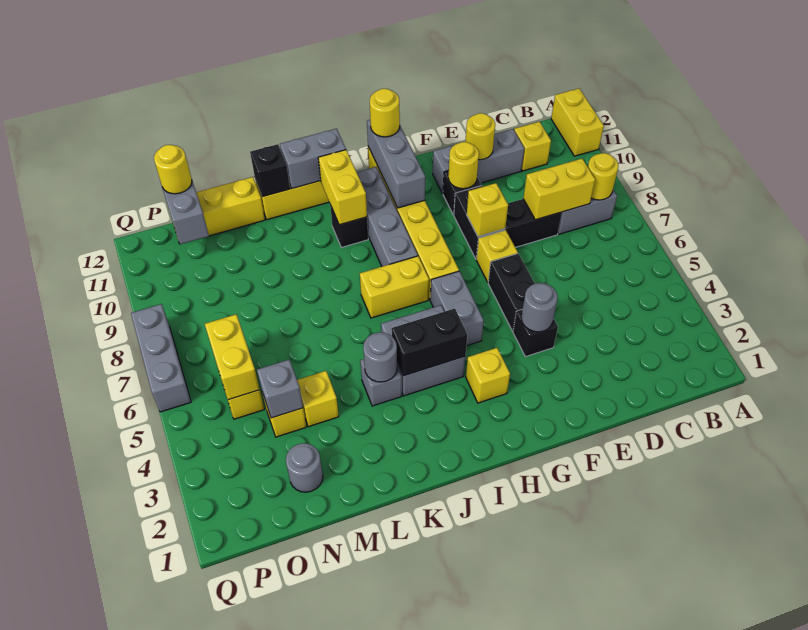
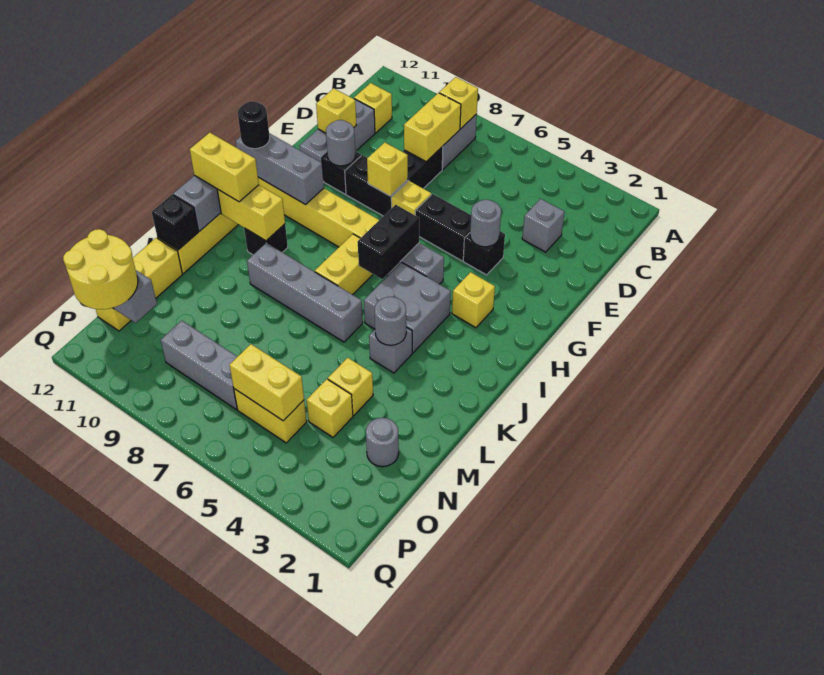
yellow brick A11:A12 level 1 -> yellow brick J11:J12 level 3
yellow round brick B8 level 2 -> yellow brick B8 level 2
yellow round brick E11 level 2 -> yellow brick E11 level 2
yellow round brick F10 level 2 -> grey round brick F10 level 2
yellow round brick H12 level 3 -> black round brick H12 level 3
black brick I4:J4 level 2 -> black brick H6:I6 level 2
grey brick I8:I11 level 1 -> grey brick K6:K9 level 1
grey brick N4 level 2 -> grey brick D3 level 1
yellow round brick O12 level 3 -> yellow round brick O11:P12 level 3
grey brick Q6:Q8 level 1 -> grey brick O7:O9 level 1

